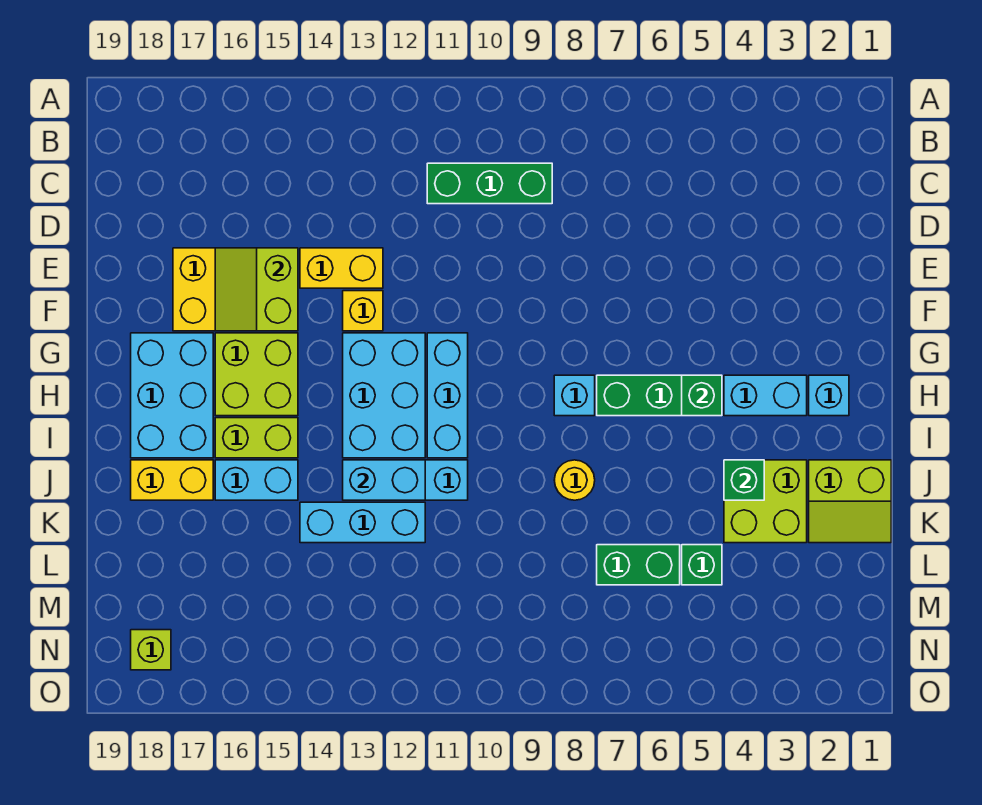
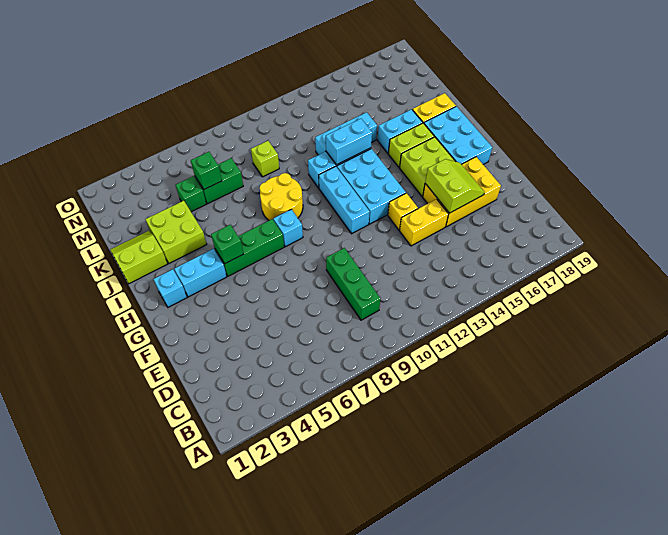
green brick C9:C11 level 1 -> green brick C9:E9 level 1
green brick J4 level 2 -> green brick L6 level 2
yellow round brick J8 level 1 -> yellow round brick I8:J9 level 1
lime brick N18 level 1 -> lime brick L9 level 1

